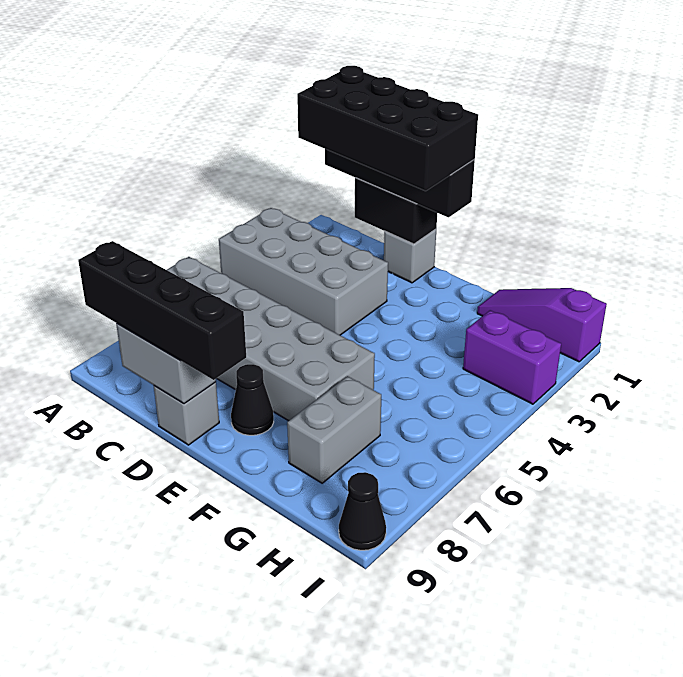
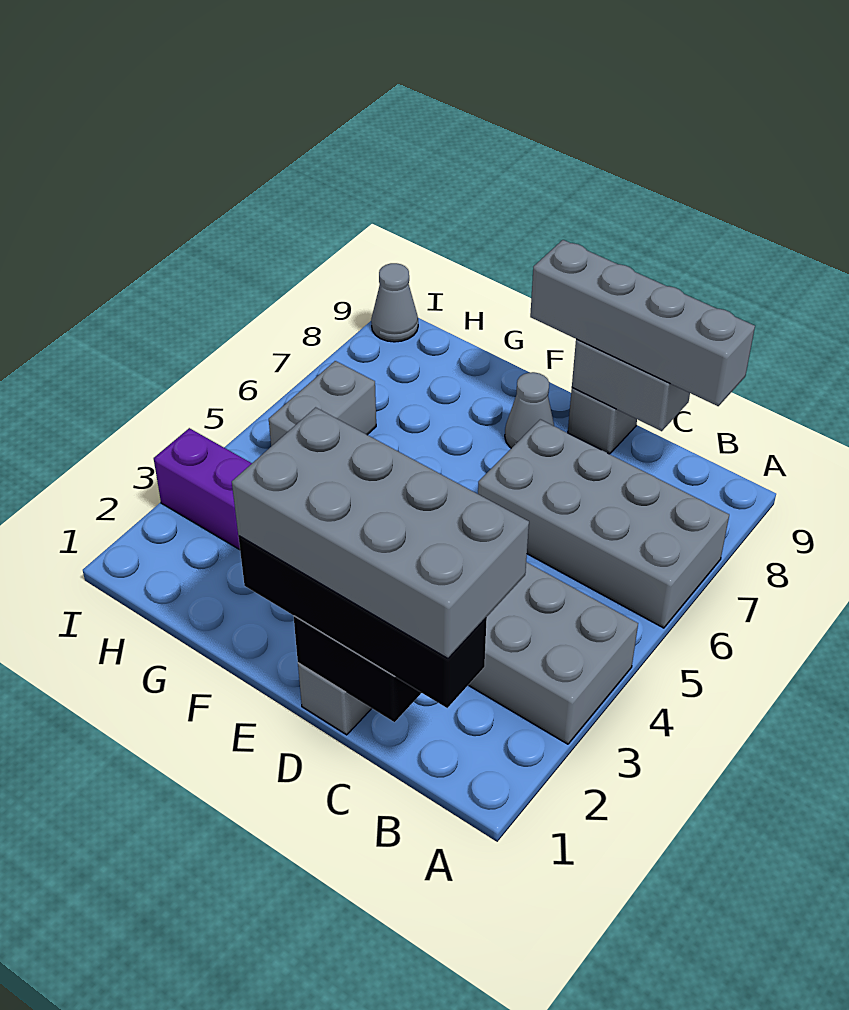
grey brick A6:F7 level 1 -> grey brick A6:D7 level 1
black brick B1:E2 level 4 -> grey brick B1:E2 level 4
black brick B9:E9 level 3 -> grey brick B9:E9 level 3
black cone E8 level 1 -> grey cone E8 level 1
purple slope G1:I1 level 1 top I -> none
grey brick G7:G8 level 1 -> grey brick H5:H6 level 1
black cone I9 level 1 -> grey cone I9 level 1

